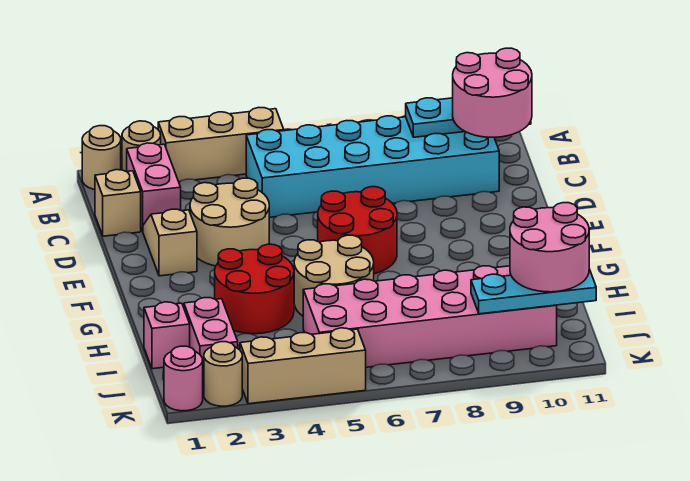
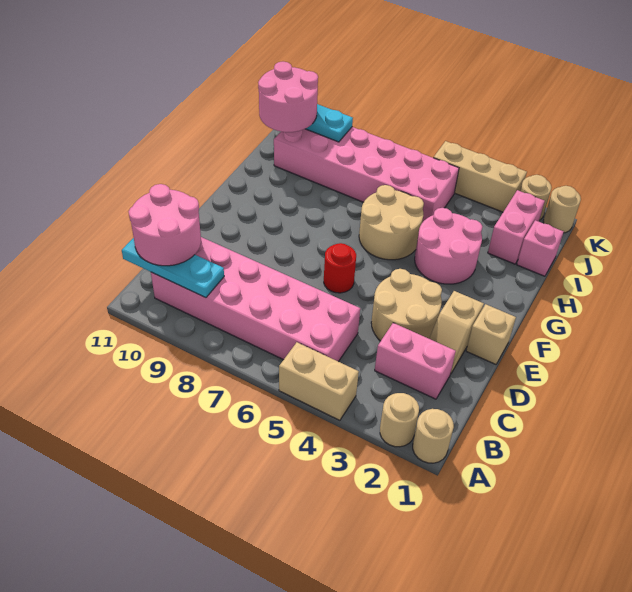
tan brick A3:A5 level 1 -> tan brick A4:A5 level 1
pink brick B2:C2 level 1 -> pink brick C2:C3 level 1
cyan brick B5:C10 level 1 -> pink brick B5:C10 level 1
tan brick C1 level 1 -> tan brick E1 level 1
red round brick E6:F7 level 1 -> red round brick E6 level 1
red round brick G3:H4 level 1 -> pink round brick G3:H4 level 1
pink round brick K1 level 1 -> tan round brick K1 level 1

